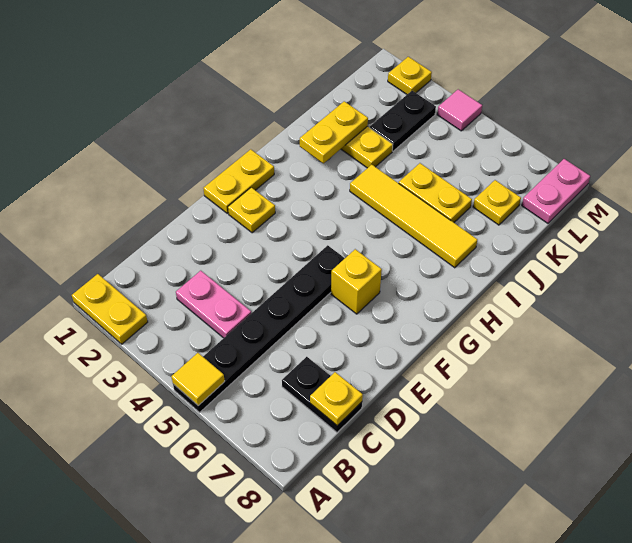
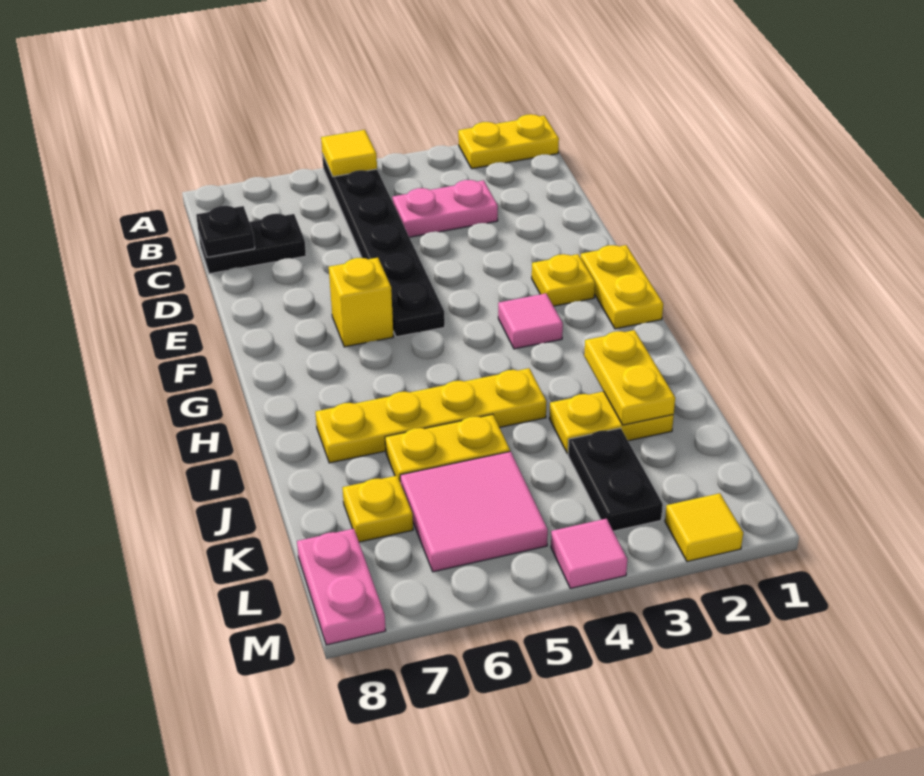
yellow plate C8 level 2 -> black plate C8 level 2
none -> pink tile G3 level 1
yellow tile I4:I7 level 1 -> yellow plate I4:I7 level 1
none -> pink tile K5:L6 level 1
yellow plate M2 level 1 -> yellow tile M2 level 1

